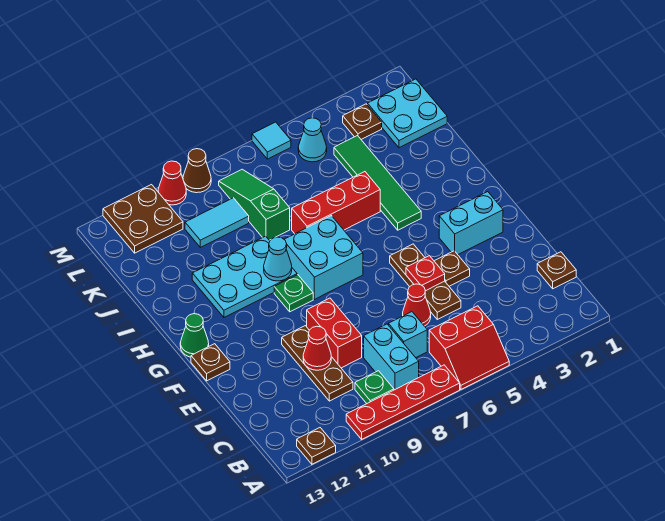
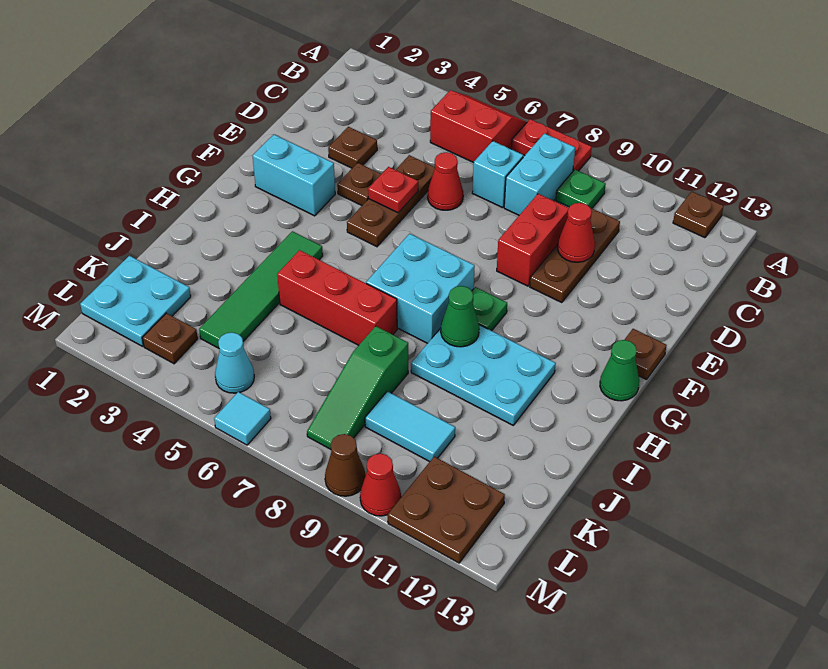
red plate A7:A10 level 1 -> red plate A7:A8 level 1
brown plate C1 level 1 -> brown plate D3 level 1
cyan cone H9 level 2 -> green cone H9 level 2

